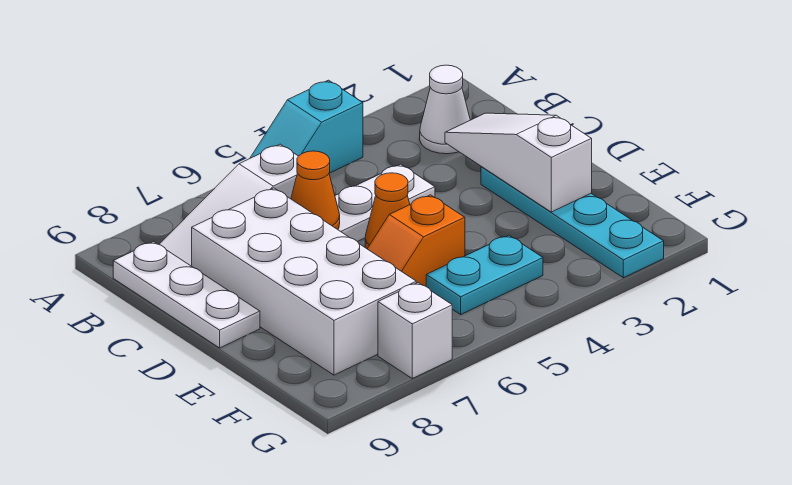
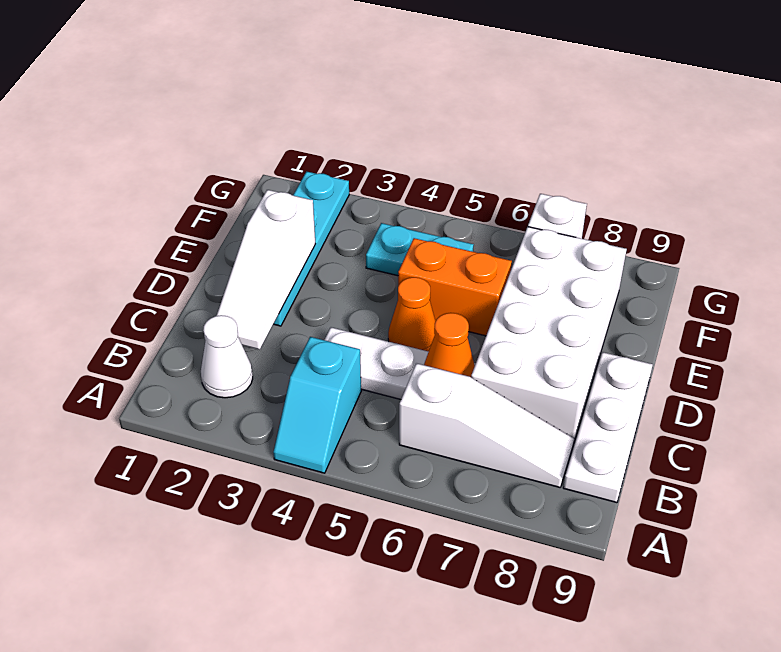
cyan slope A4:A5 level 1 top 4 -> cyan slope A4:B4 level 1 top B
orange slope E5:E6 level 1 top 5 -> orange brick E5:E6 level 1

